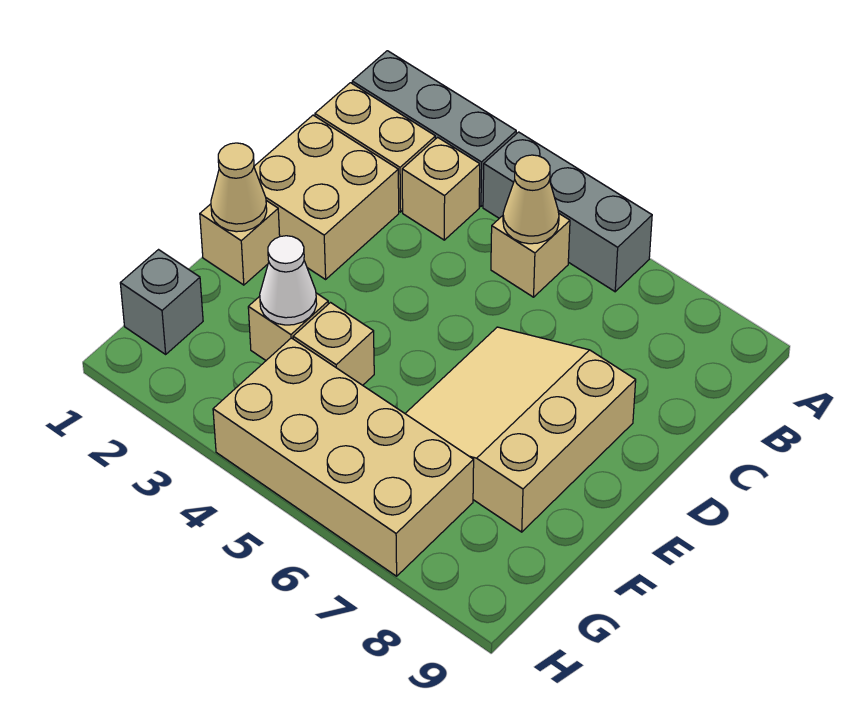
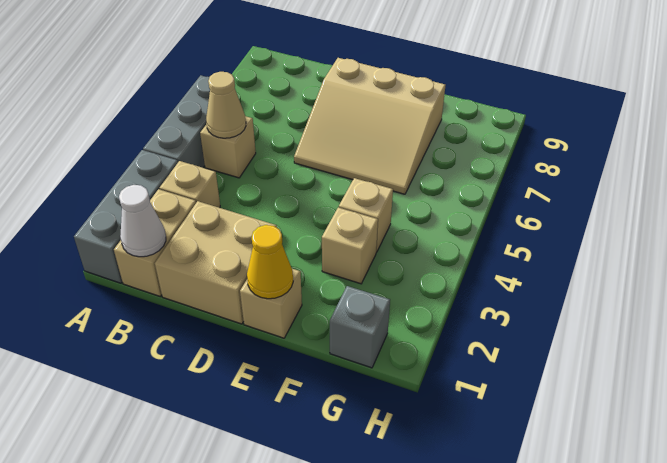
tan cone E1 level 2 -> yellow cone E1 level 2
white cone F3 level 2 -> white cone B1 level 2
tan brick G4:H7 level 1 -> none

